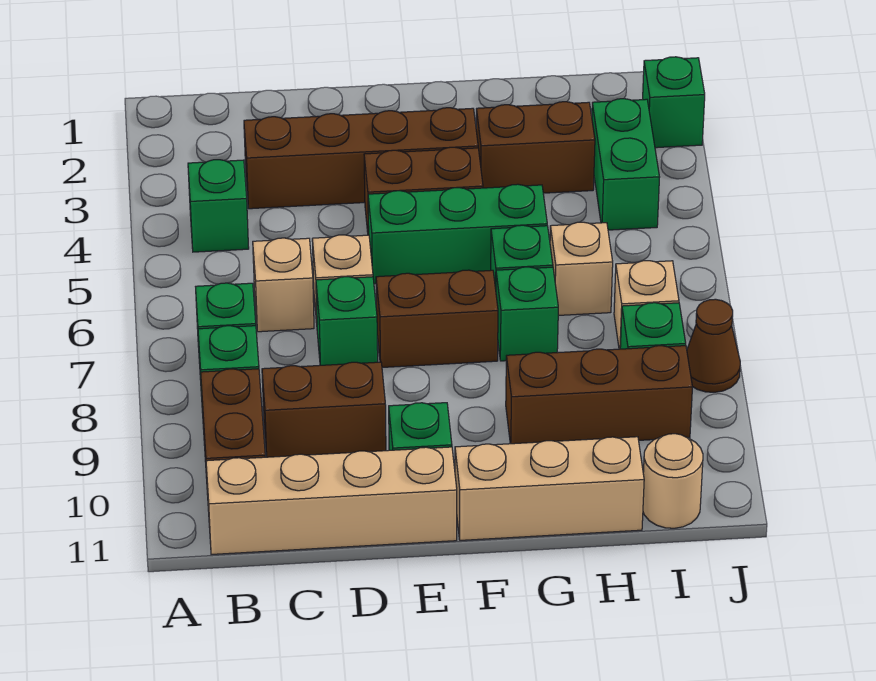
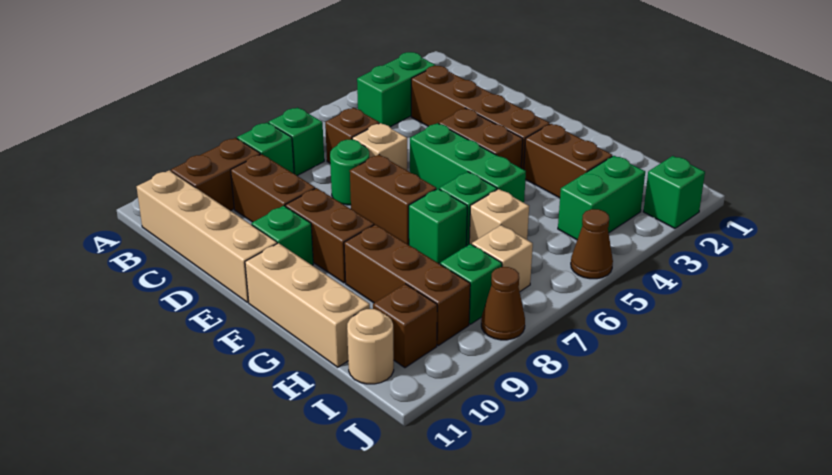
green brick B4 level 1 -> green brick B3:B4 level 1
tan brick C6 level 1 -> brown brick C6 level 1
green brick D7 level 1 -> green round brick D7 level 1
none -> brown brick E9:F9 level 1
none -> brown brick I10 level 1
none -> brown cone J5 level 1

